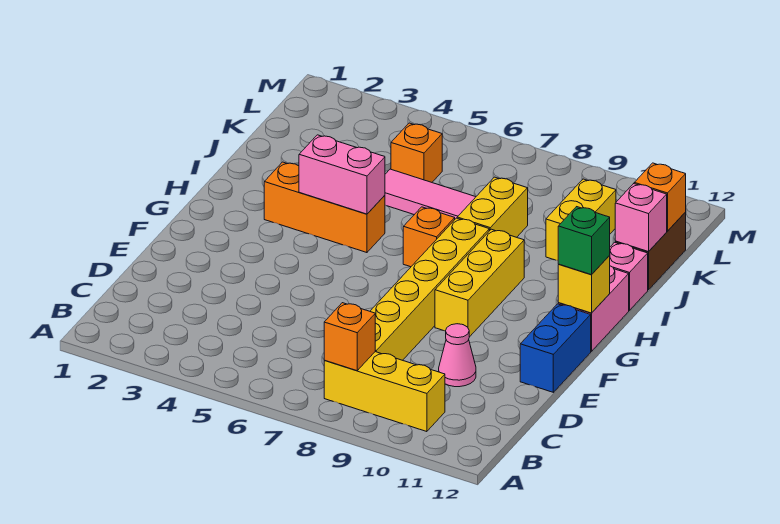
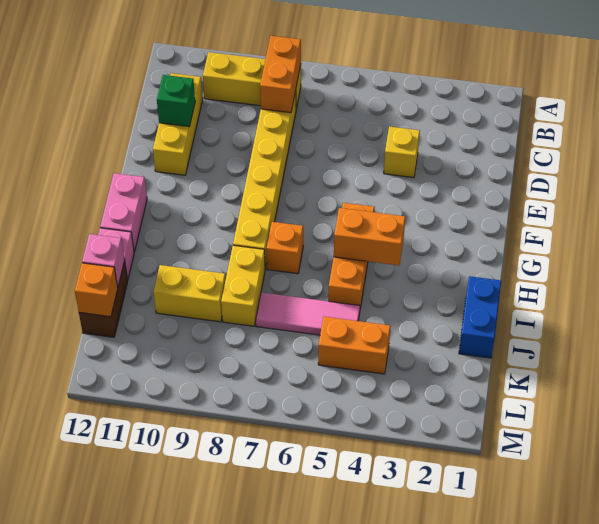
orange brick B8 level 2 -> orange brick B8:C8 level 2
pink cone D10 level 1 -> none
blue brick E12:F12 level 1 -> blue brick I1:J1 level 1
yellow brick F9:H9 level 1 -> yellow brick C11:E11 level 1
yellow brick G12 level 2 -> yellow brick D4 level 1
green brick G12 level 3 -> green brick D11 level 2
orange brick H3:H5 level 1 -> orange brick G5:I5 level 1
pink brick H4:H5 level 2 -> orange brick H4:H5 level 2
yellow brick J10:K10 level 1 -> yellow brick J9:J10 level 1
orange brick K5 level 1 -> orange brick K4:K5 level 1

